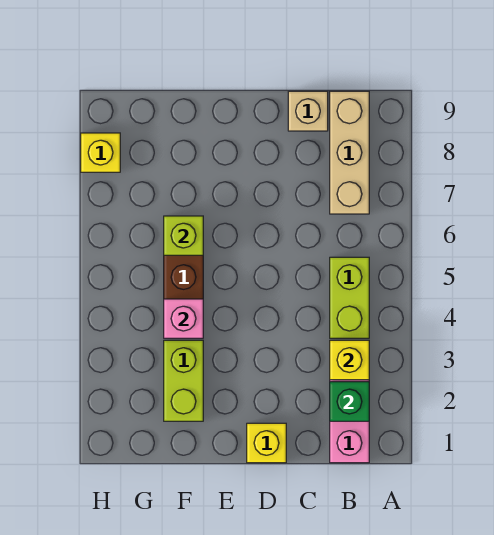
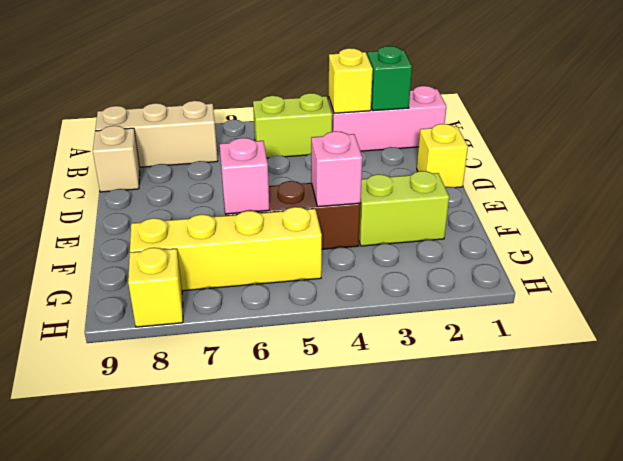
lime brick F6 level 2 -> pink brick F6 level 2
none -> yellow brick G5:G8 level 1

